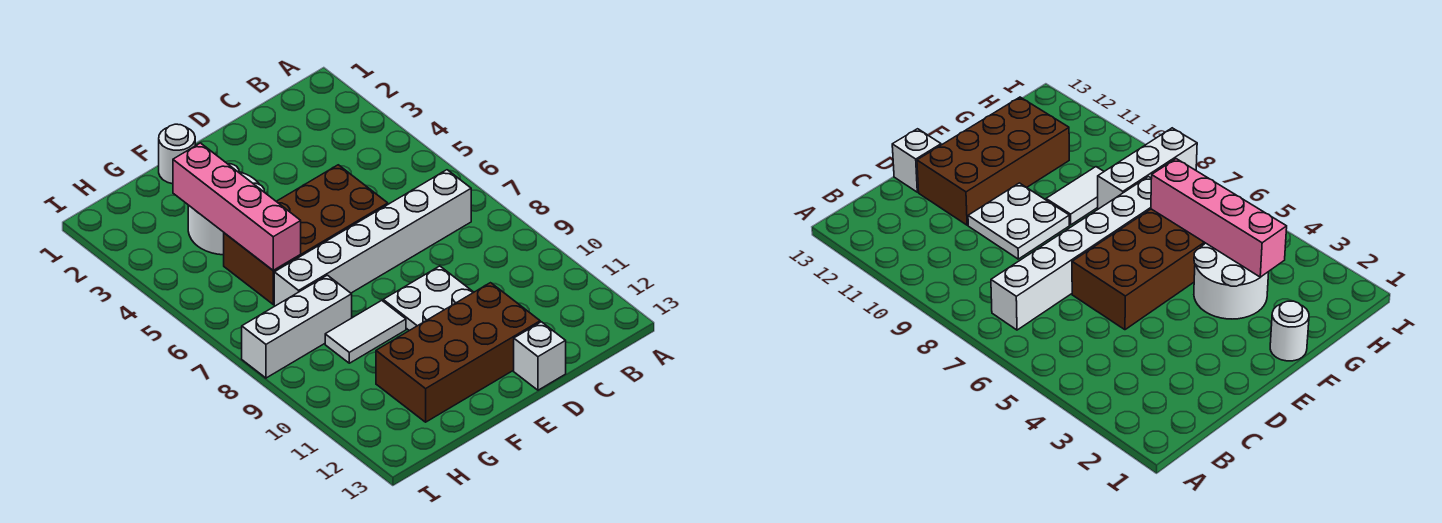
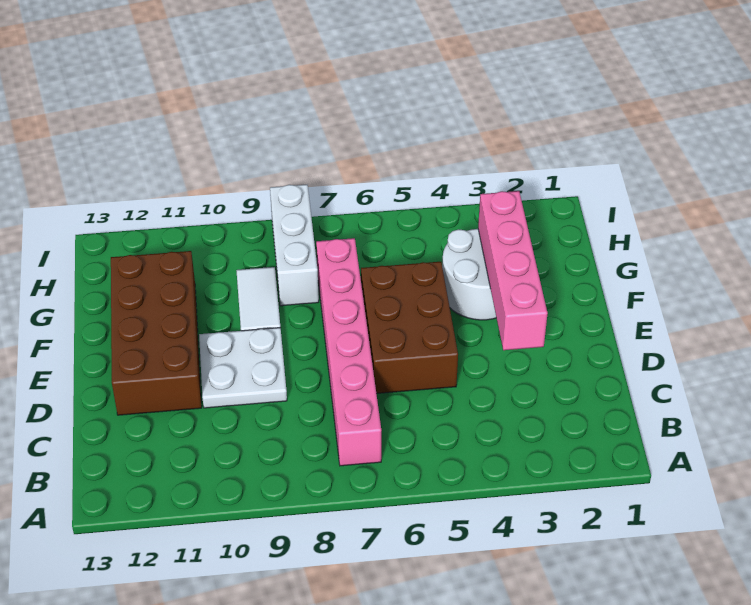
white brick B7:G7 level 1 -> pink brick B7:G7 level 1
brown brick D5:G6 level 1 -> brown brick D5:F6 level 1
white brick D13 level 1 -> none
white round brick F1 level 1 -> none
pink brick G3:G6 level 2 -> pink brick D3:G3 level 2

